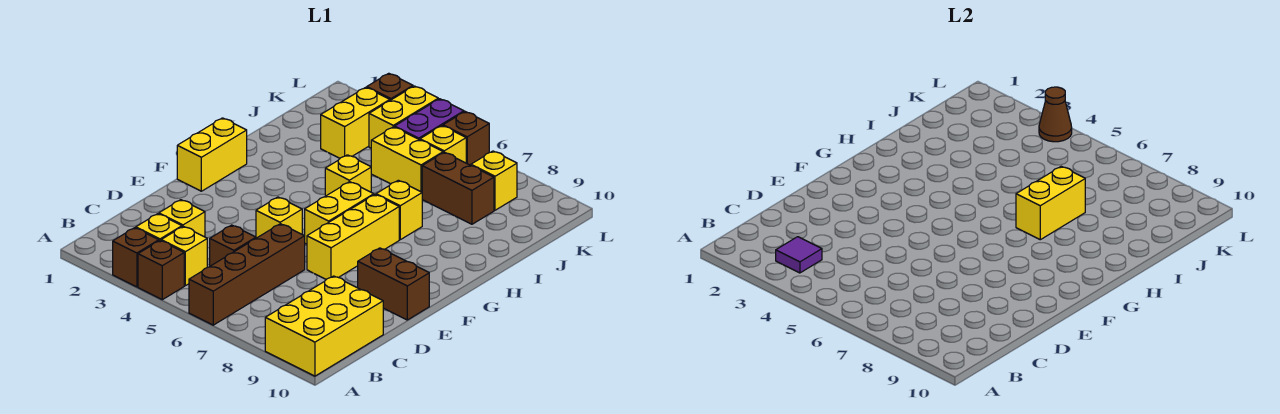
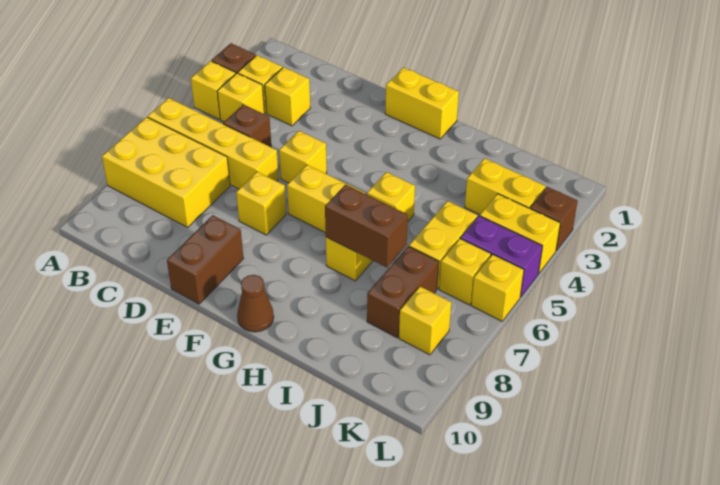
brown brick A4 level 1 -> yellow brick A4 level 1
brown brick A6:D6 level 1 -> yellow brick A6:D6 level 1
yellow brick A9:C10 level 1 -> yellow brick A7:C8 level 1
purple tile B3 level 2 -> none
yellow brick E7:G7 level 1 -> yellow brick E7 level 1
yellow brick H7:I7 level 2 -> brown brick H7:I7 level 2
brown cone L4 level 2 -> brown cone G10 level 1
brown brick L6 level 1 -> yellow brick L6 level 1

